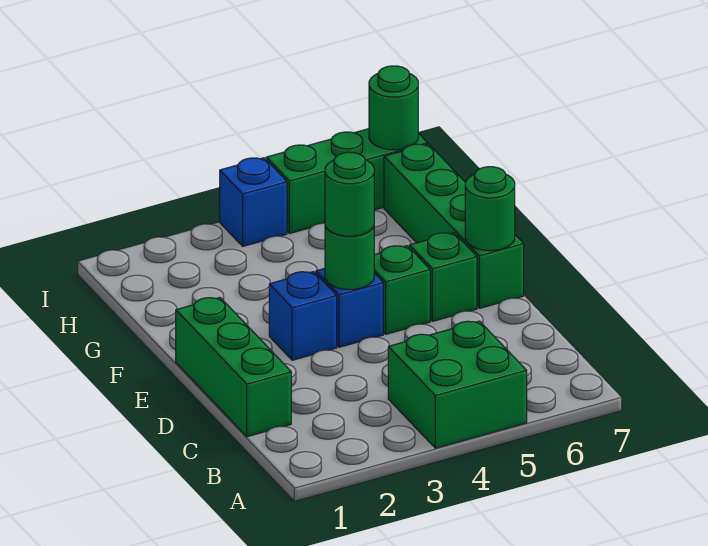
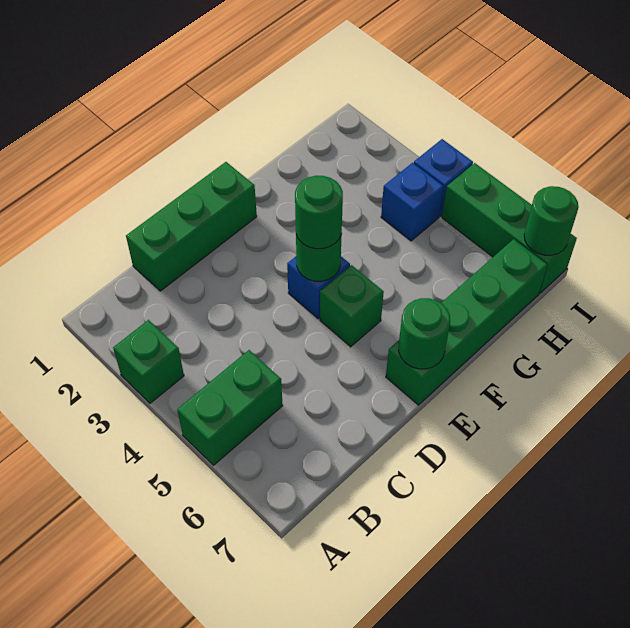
green brick A4:B5 level 1 -> green brick A5:B5 level 1
blue brick E3 level 1 -> blue brick H4 level 1
green brick E6 level 1 -> green brick A3 level 1

